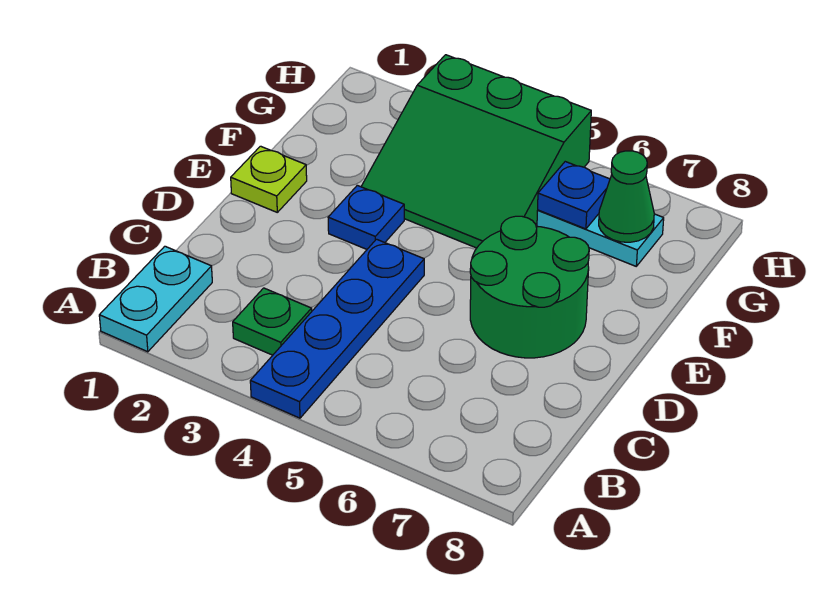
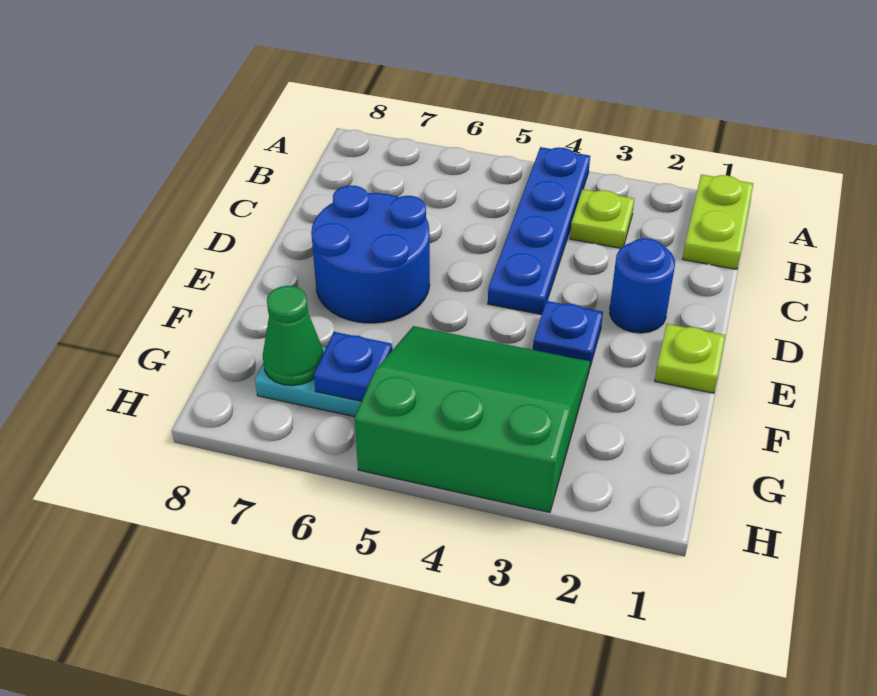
cyan plate A1:B1 level 1 -> lime plate A1:B1 level 1
green plate B3 level 1 -> lime plate B3 level 1
none -> blue round brick D2 level 1
green round brick D6:E7 level 1 -> blue round brick D6:E7 level 1

